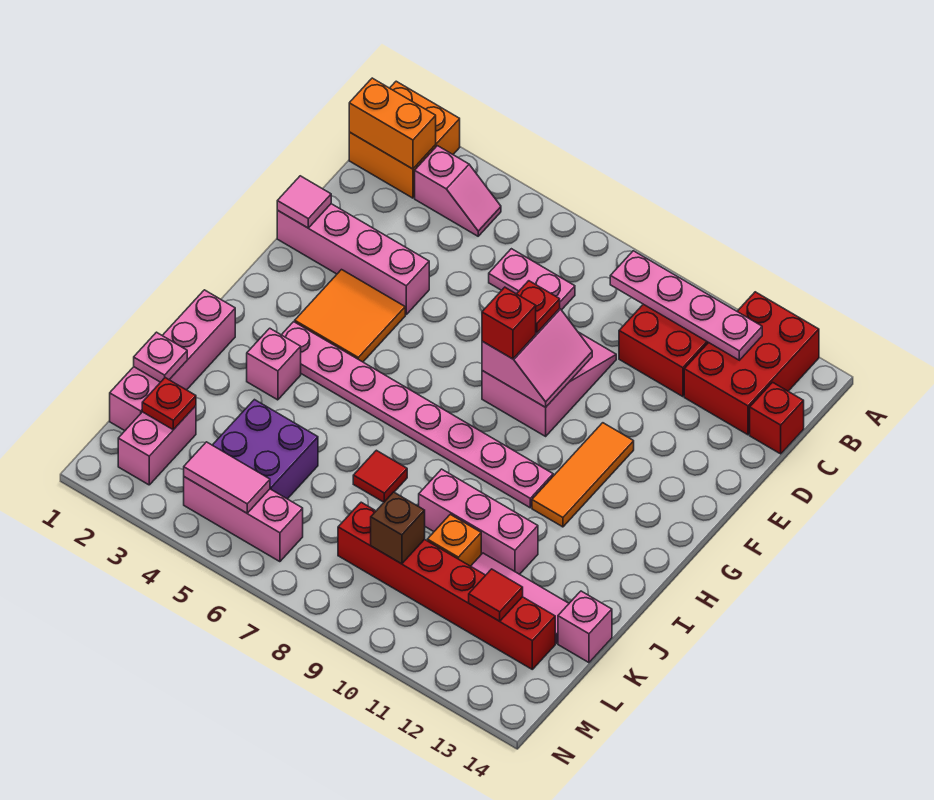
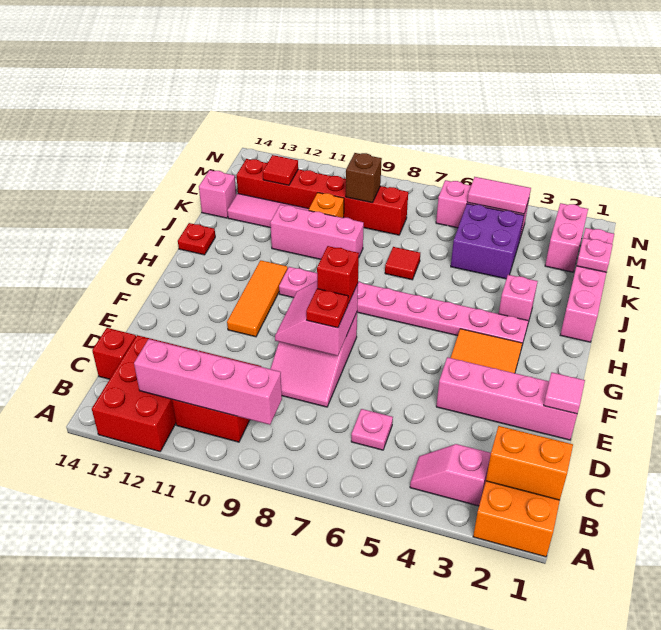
pink plate B9:B12 level 2 -> pink brick B9:B12 level 2
pink plate C6:C7 level 1 -> pink plate C6 level 1
red plate L2 level 2 -> red plate I14 level 1

